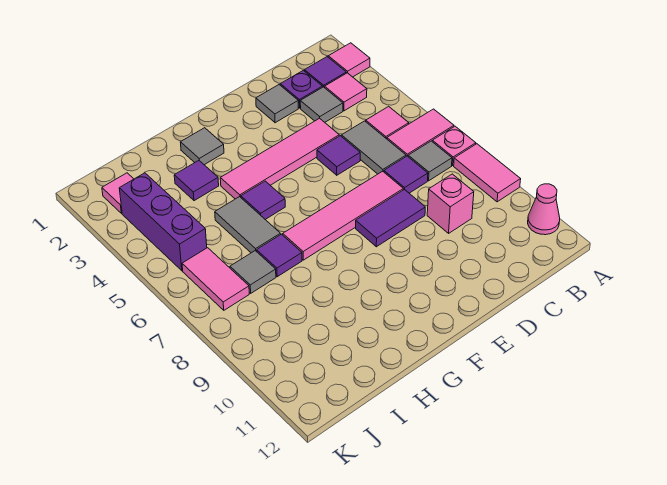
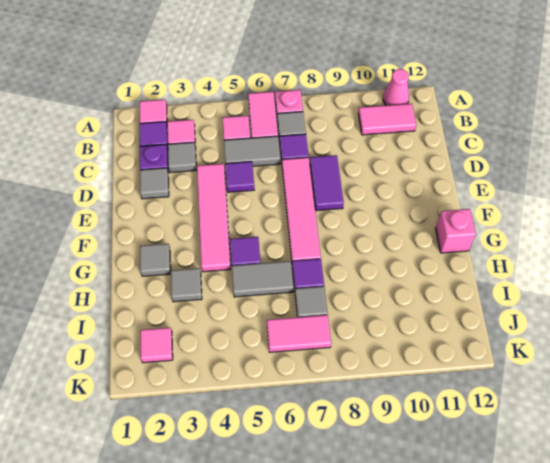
pink tile A8:A9 level 1 -> pink tile B10:B11 level 1
pink brick C9 level 1 -> pink brick G12 level 1
purple tile H3 level 1 -> grey tile H3 level 1
purple brick J3:J5 level 1 -> none

